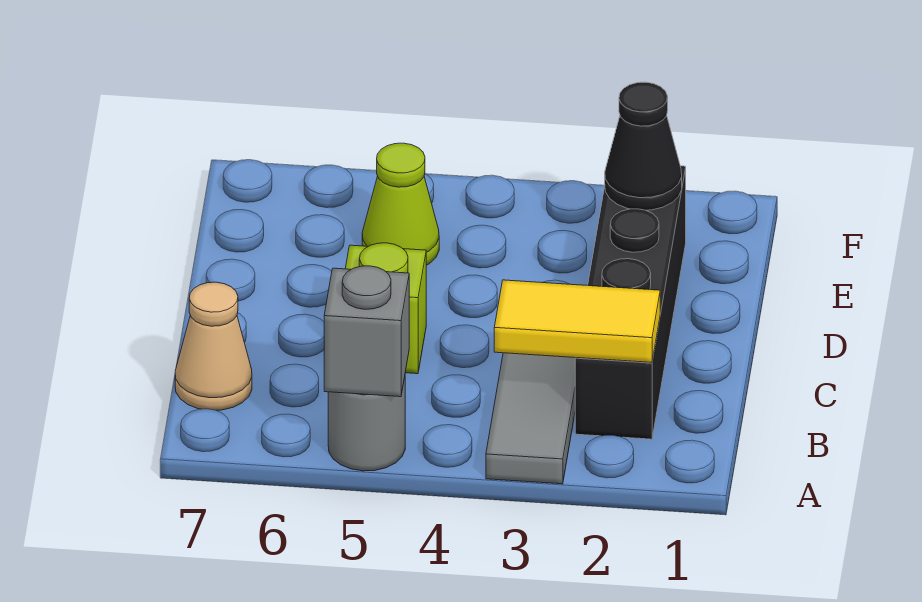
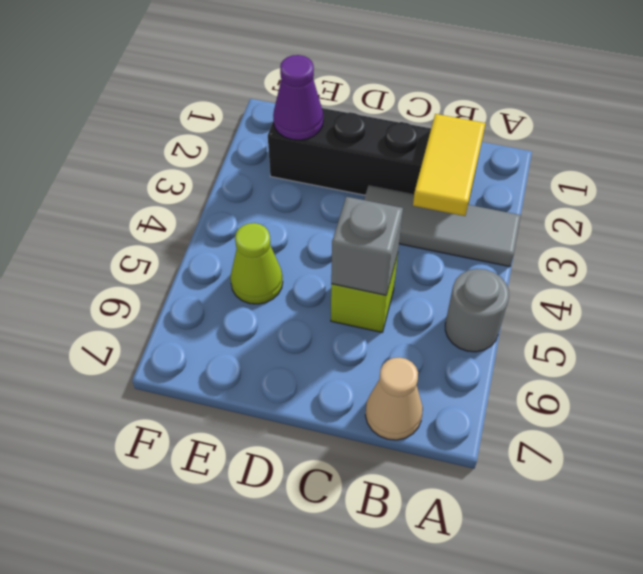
grey brick A5 level 2 -> grey brick C5 level 2
black cone E2 level 2 -> purple cone E2 level 2

